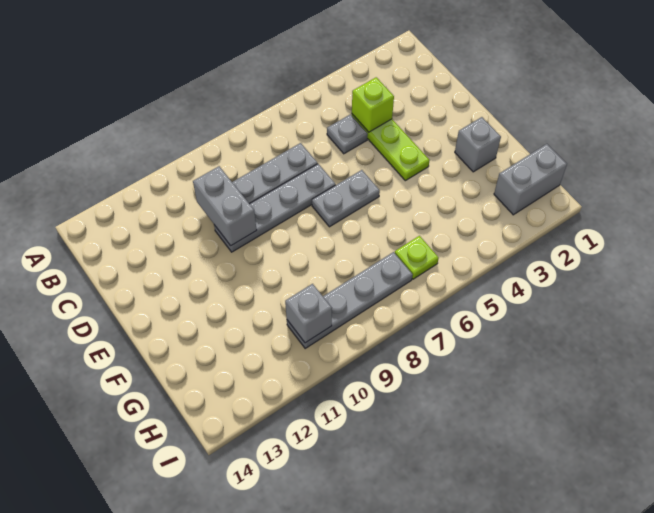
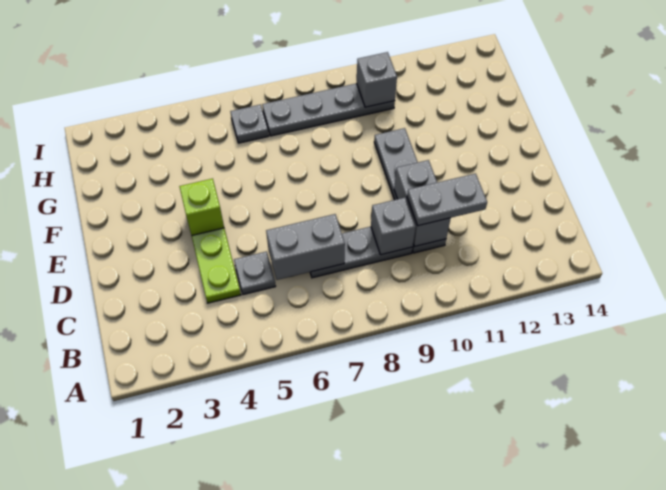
lime brick C4 level 2 -> lime brick E4 level 2
grey plate D7:D10 level 1 -> grey plate C10:F10 level 1
grey plate E6:E7 level 1 -> grey plate C10:C11 level 3
grey brick F2 level 1 -> grey brick C9 level 2
grey brick H1:H2 level 1 -> grey brick C6:C7 level 2
lime plate H6 level 1 -> grey plate H6 level 1

